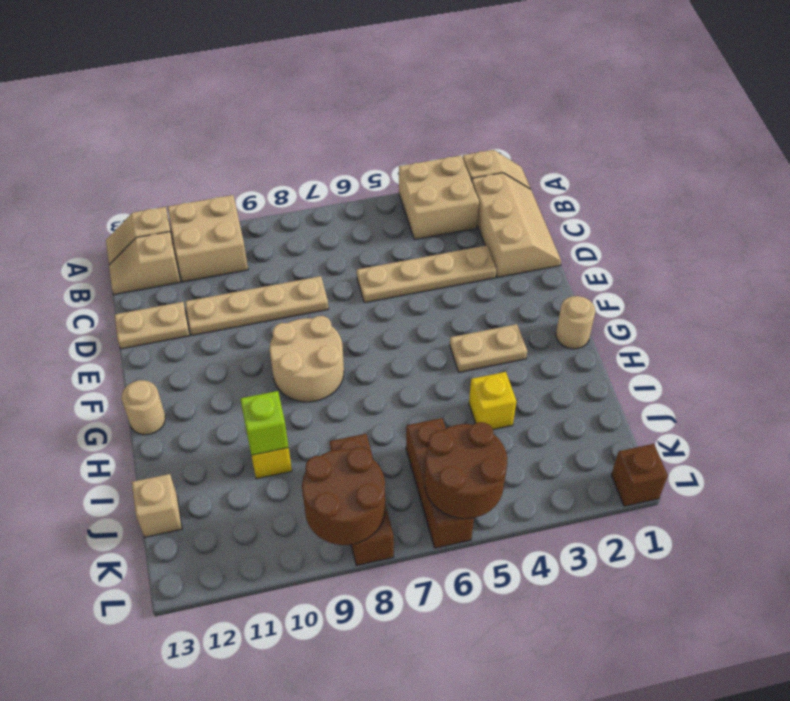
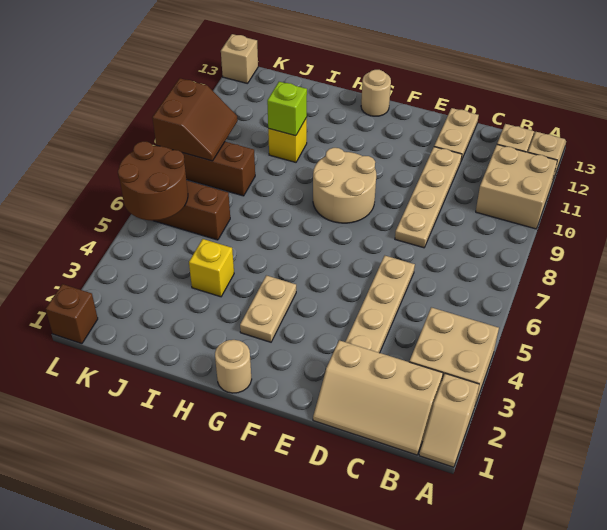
tan brick J13 level 1 -> tan brick L13 level 1
brown round brick K8:L9 level 2 -> brown slope K8:L9 level 2 top L

